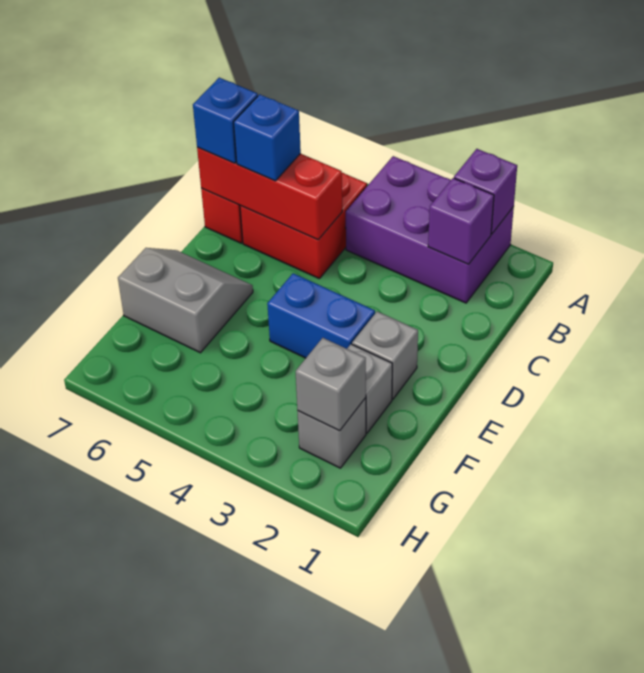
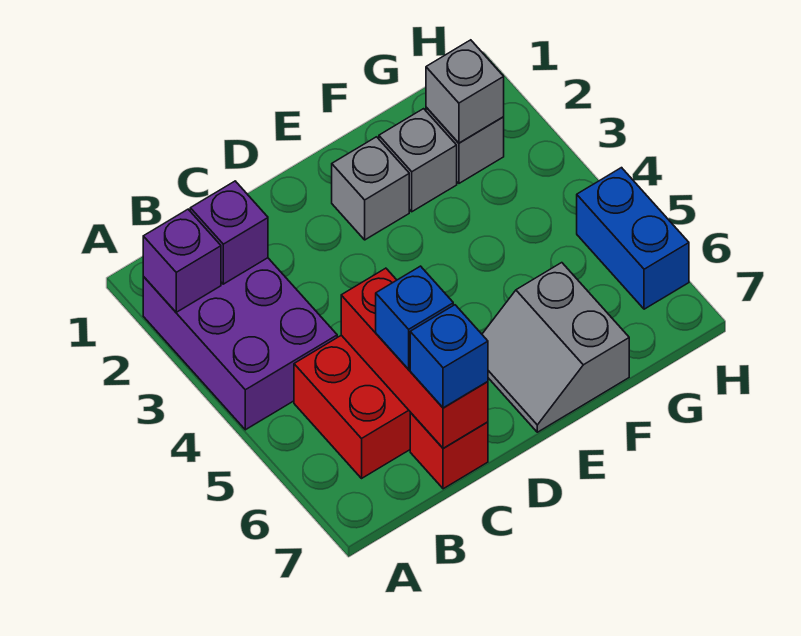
blue brick E3:E4 level 1 -> blue brick H5:H6 level 1

